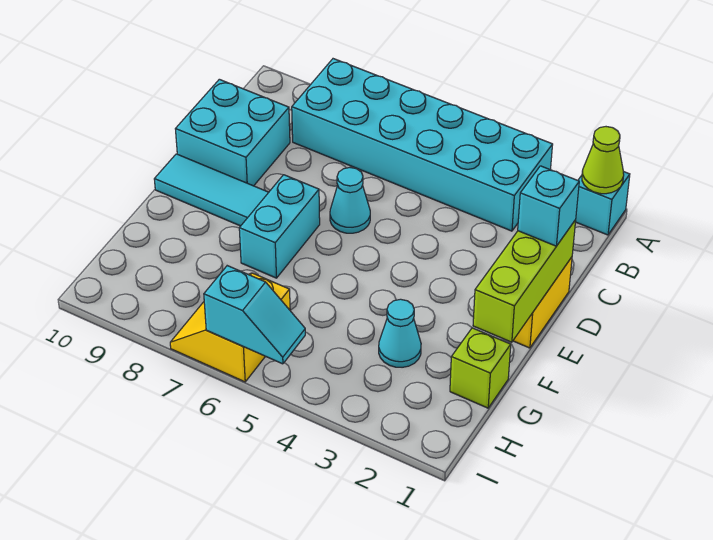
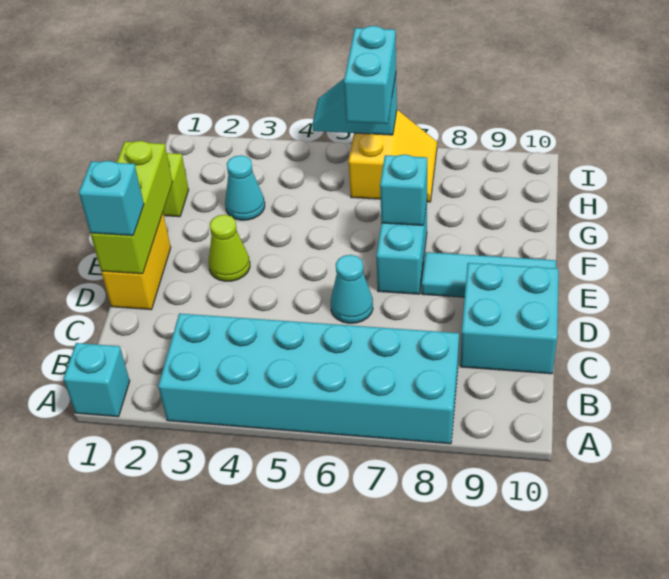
lime cone A1 level 2 -> lime cone E3 level 1
none -> cyan brick F7 level 2
none -> cyan brick H6:I6 level 3

